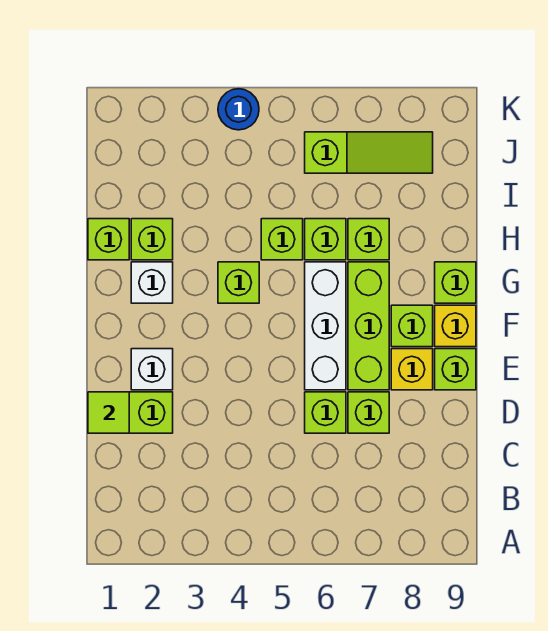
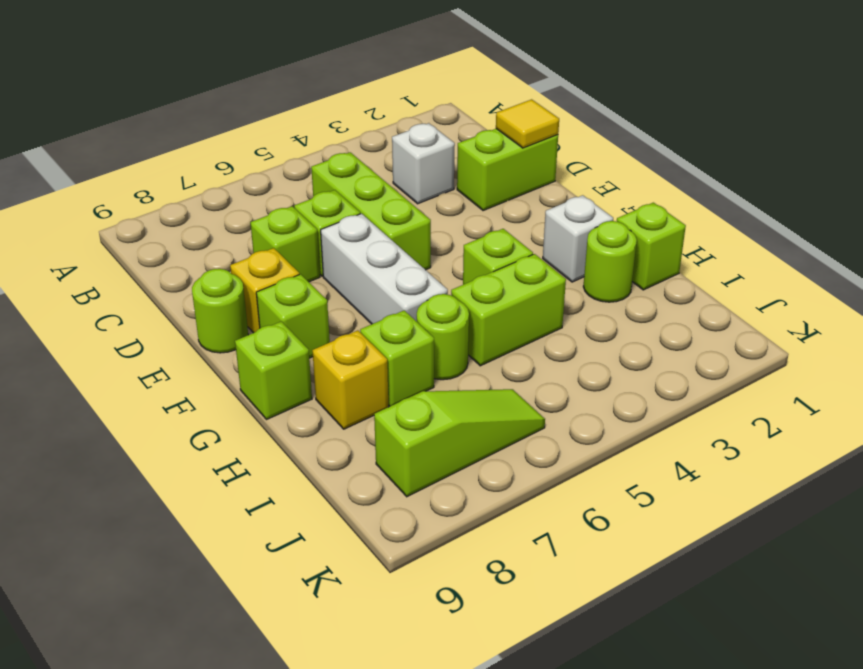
lime tile D1 level 2 -> yellow tile D1 level 2
white brick E2 level 1 -> white brick C3 level 1
lime brick E7:G7 level 1 -> lime brick C5:E5 level 1
lime brick E9 level 1 -> lime round brick E9 level 1
yellow brick F9 level 1 -> yellow brick H8 level 1
lime brick H2 level 1 -> lime round brick H2 level 1
lime brick H5 level 1 -> lime brick H4:H5 level 1
lime brick H6 level 1 -> lime round brick H6 level 1
lime slope J6:J8 level 1 top 6 -> lime slope J6:J8 level 1 top 8
blue round brick K4 level 1 -> none

